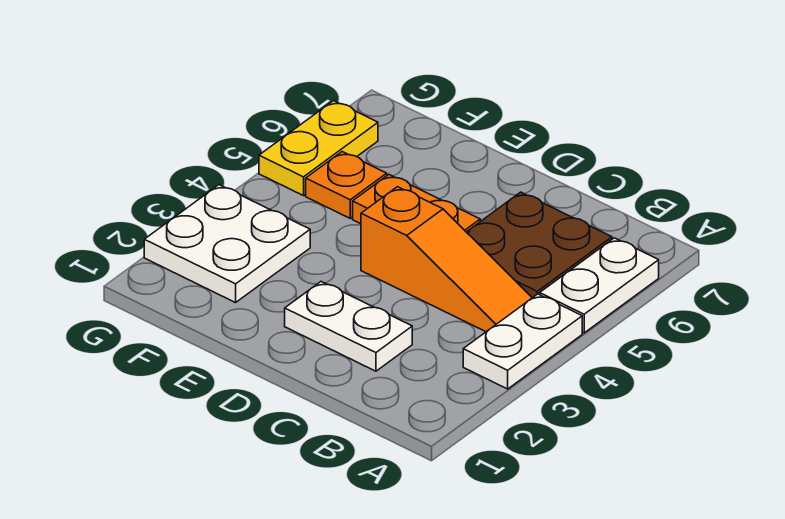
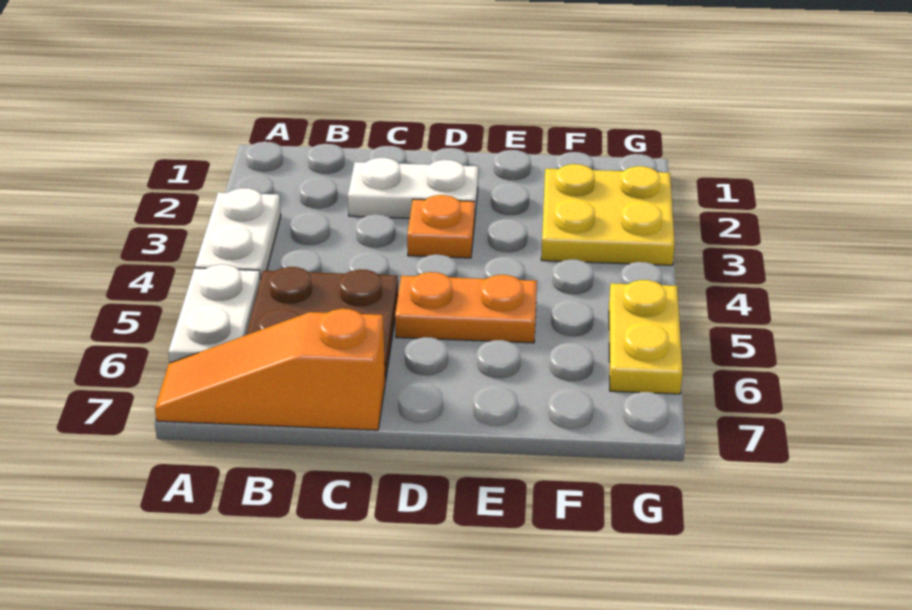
orange slope B4:D4 level 1 top D -> orange slope A7:C7 level 1 top C
white plate F2:G3 level 1 -> yellow plate F2:G3 level 1
orange plate F5 level 1 -> orange plate D3 level 1

